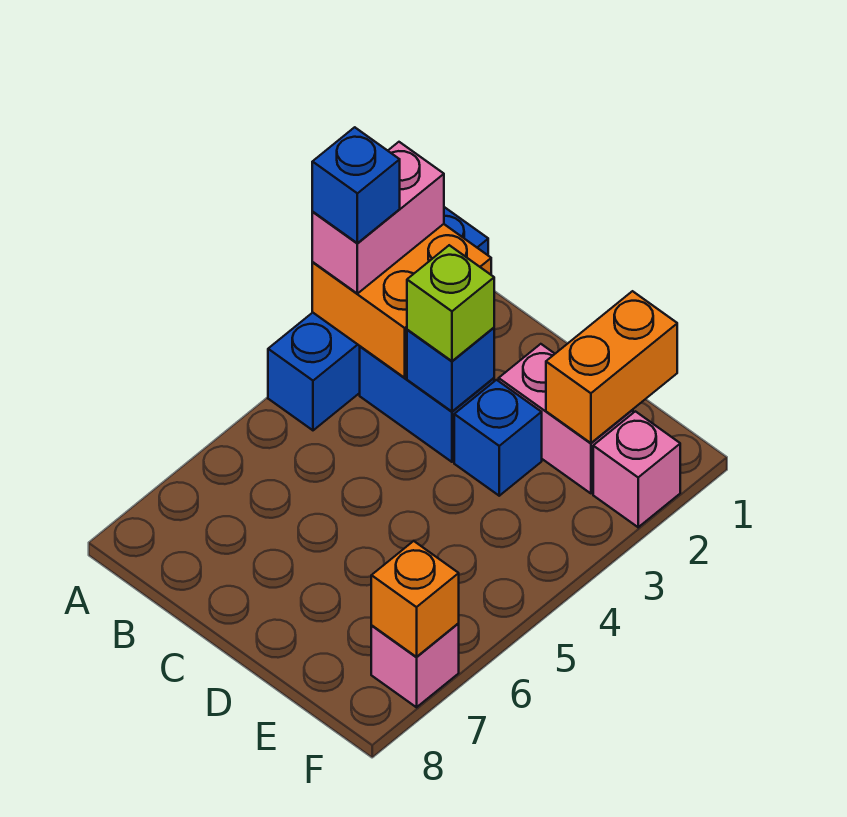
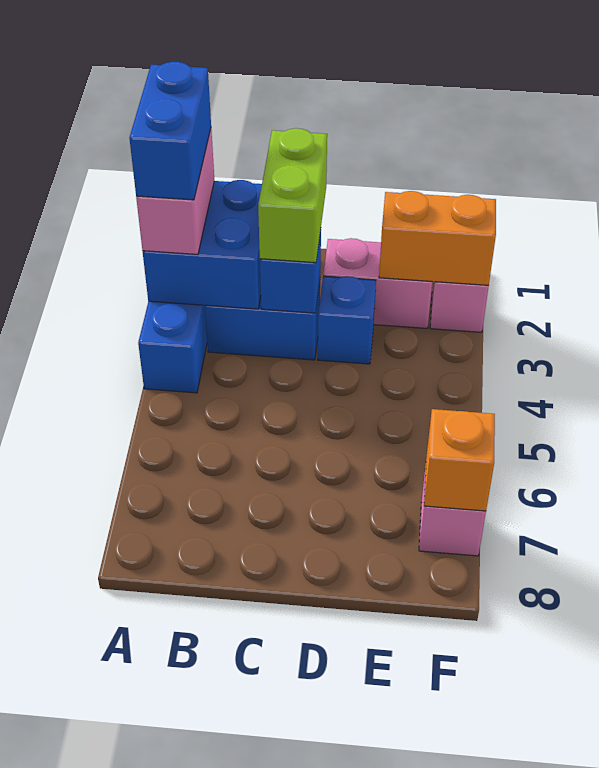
orange brick A2:B3 level 2 -> blue brick A2:B3 level 2
blue brick A3 level 4 -> blue brick A2:A3 level 4
lime brick C3 level 3 -> lime brick C2:C3 level 3
orange brick E1:E2 level 2 -> orange brick E2:F2 level 2

